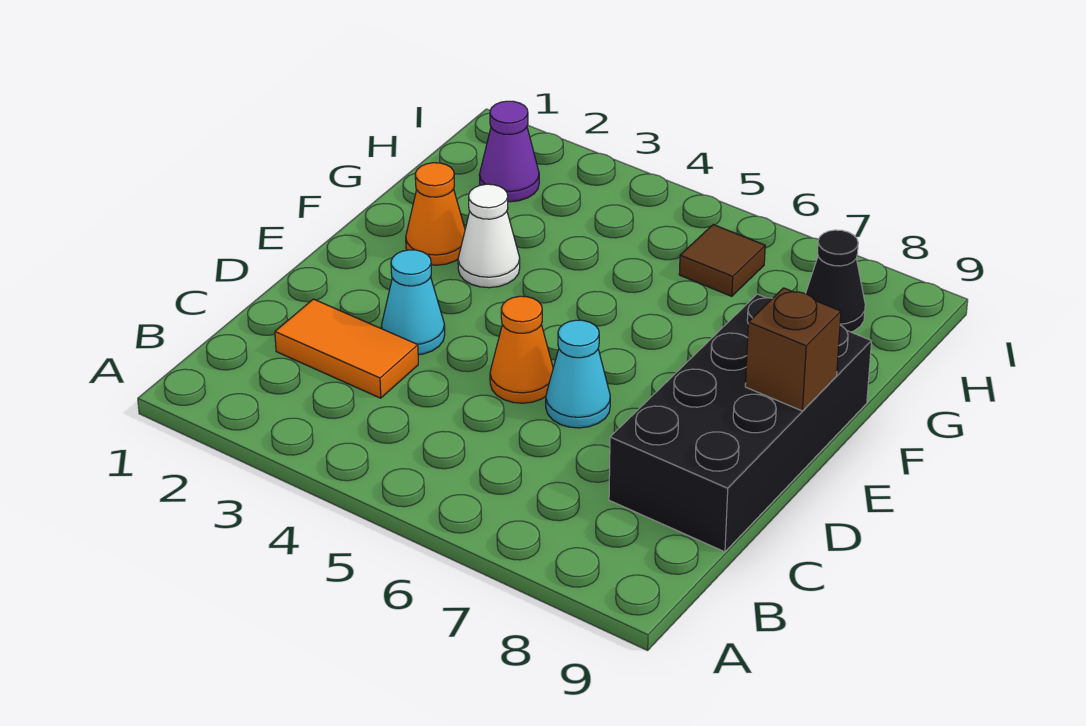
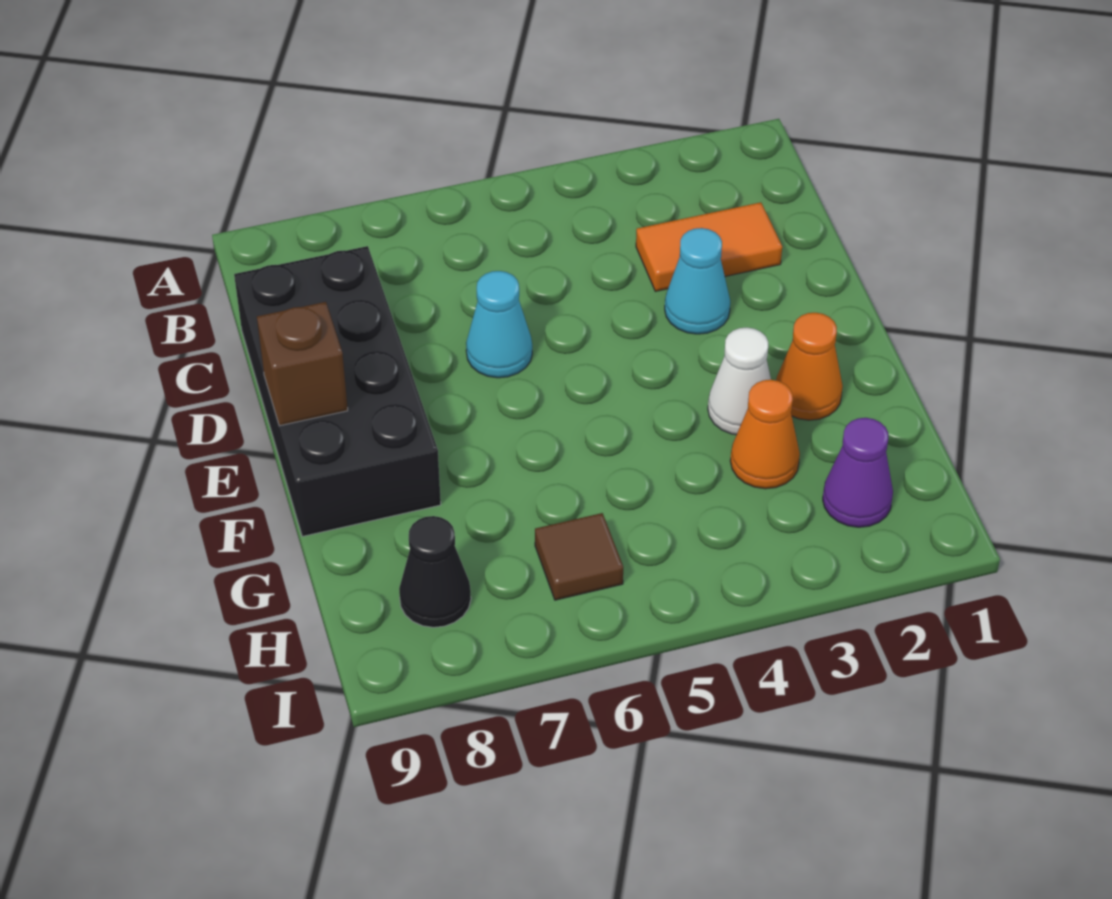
orange cone D5 level 1 -> orange cone G3 level 1

